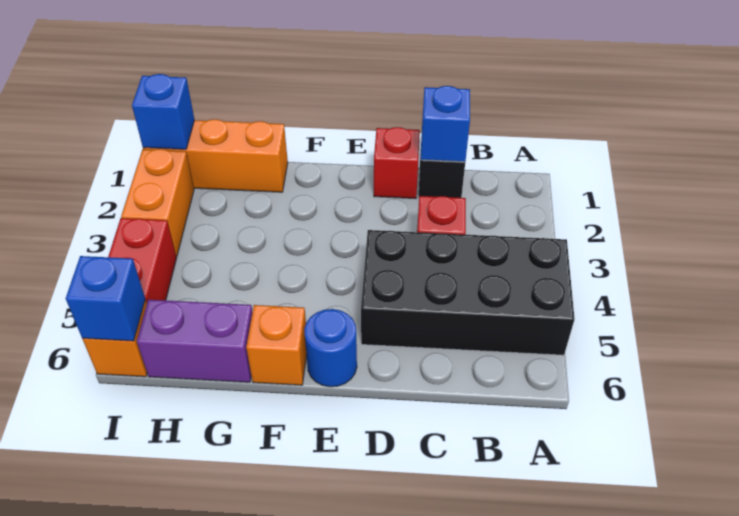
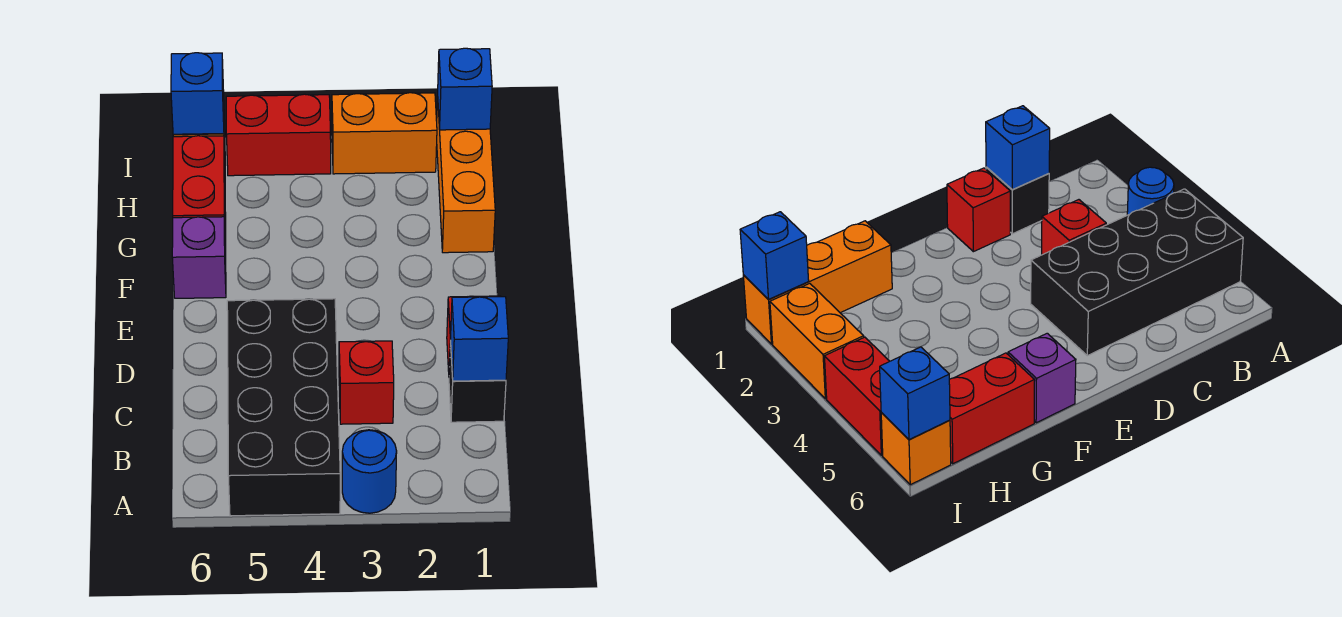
blue round brick E6 level 1 -> blue round brick A3 level 1
orange brick F6 level 1 -> purple brick F6 level 1
purple brick G6:H6 level 1 -> red brick G6:H6 level 1

